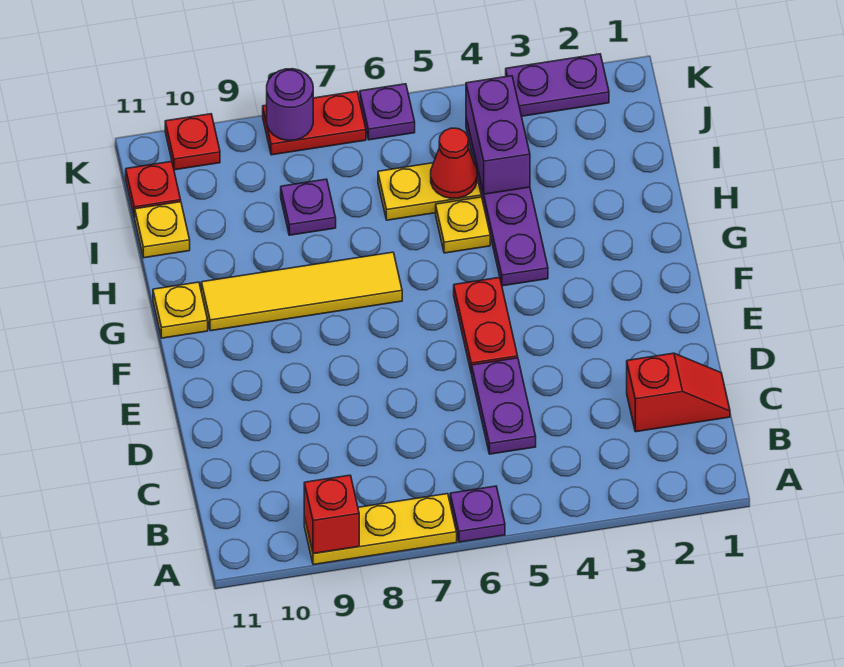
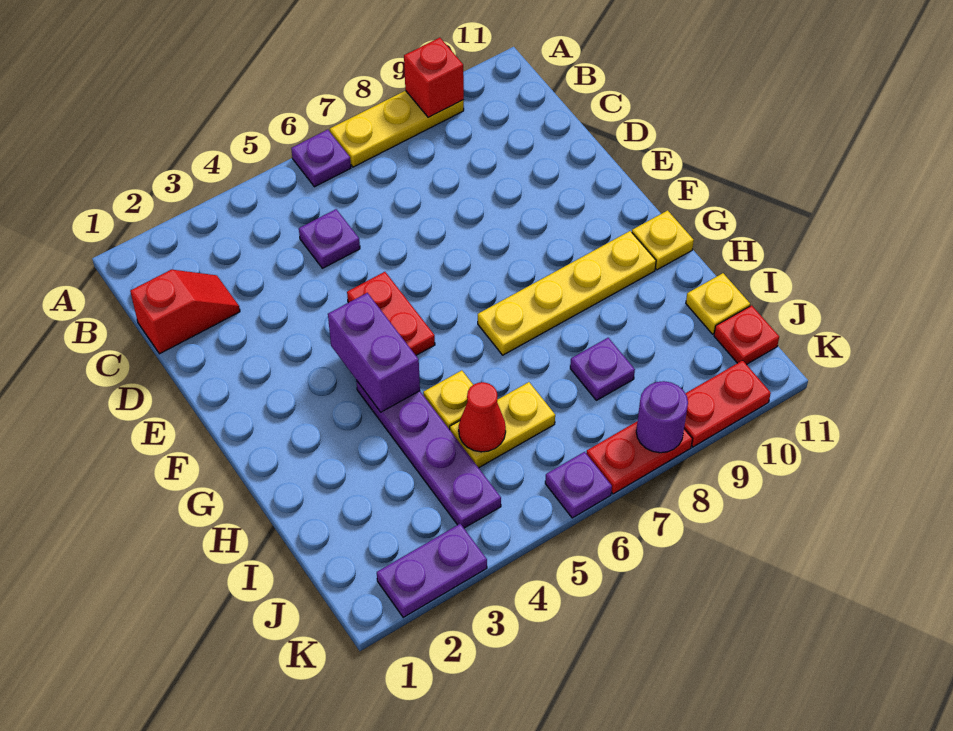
red slope C1:C2 level 1 top 2 -> red slope C1:C2 level 1 top 1
purple plate C5:D5 level 1 -> purple plate C5 level 1
yellow tile G7:G10 level 1 -> yellow plate G7:G10 level 1
purple brick I4:J4 level 2 -> purple brick F4:G4 level 2
red plate K10 level 1 -> red plate K9:K10 level 1

